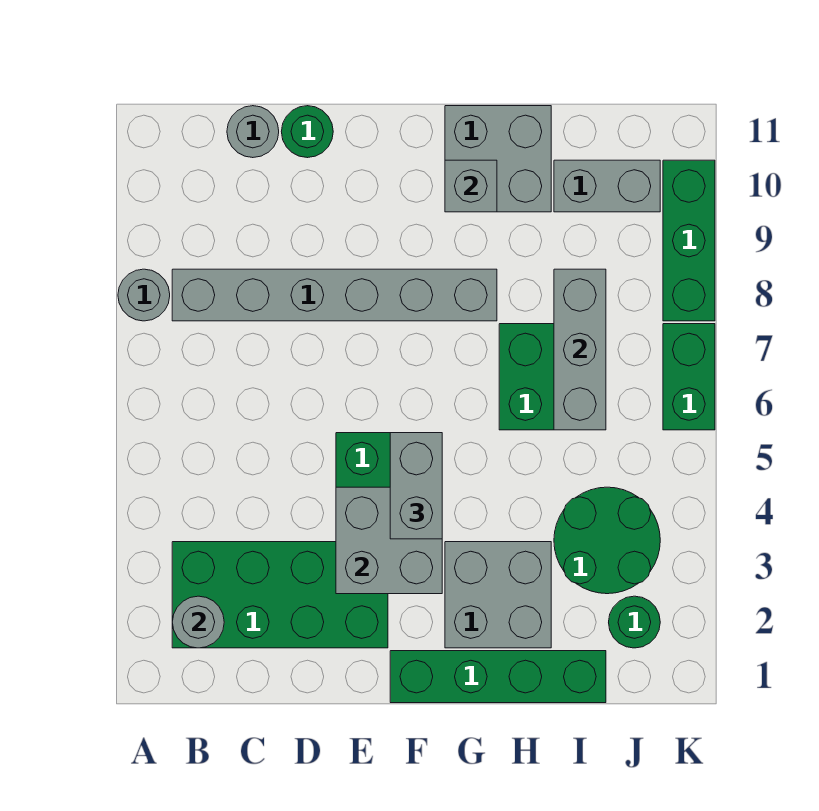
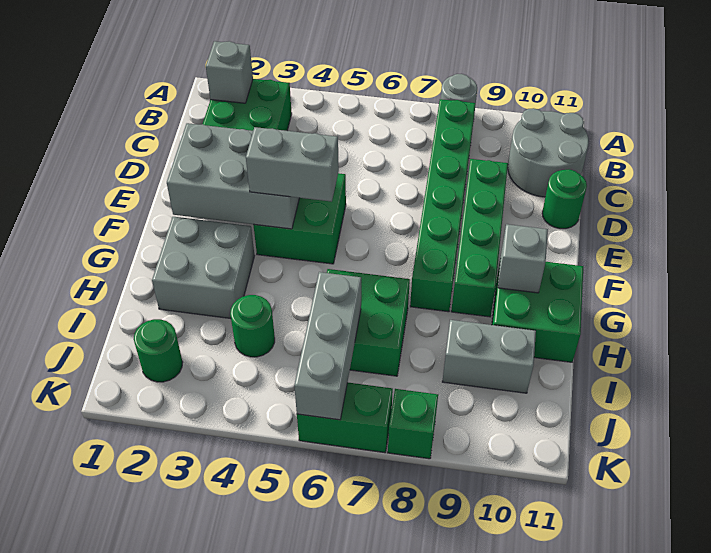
grey round brick B2 level 2 -> grey brick B2 level 2
grey brick B8:G8 level 1 -> green brick B8:G8 level 1
grey round brick C11 level 1 -> grey round brick B10:C11 level 1
grey brick E3:F4 level 2 -> grey brick E2:F4 level 2
green brick F1:I1 level 1 -> green brick D9:G9 level 1
grey brick G10:H11 level 1 -> green brick G10:H11 level 1
green round brick I3:J4 level 1 -> green round brick I4 level 1
grey brick I6:I8 level 2 -> grey brick I6:K6 level 2
grey brick I10:J10 level 1 -> grey brick I9:I10 level 1
green brick K8:K10 level 1 -> green brick K8 level 1

